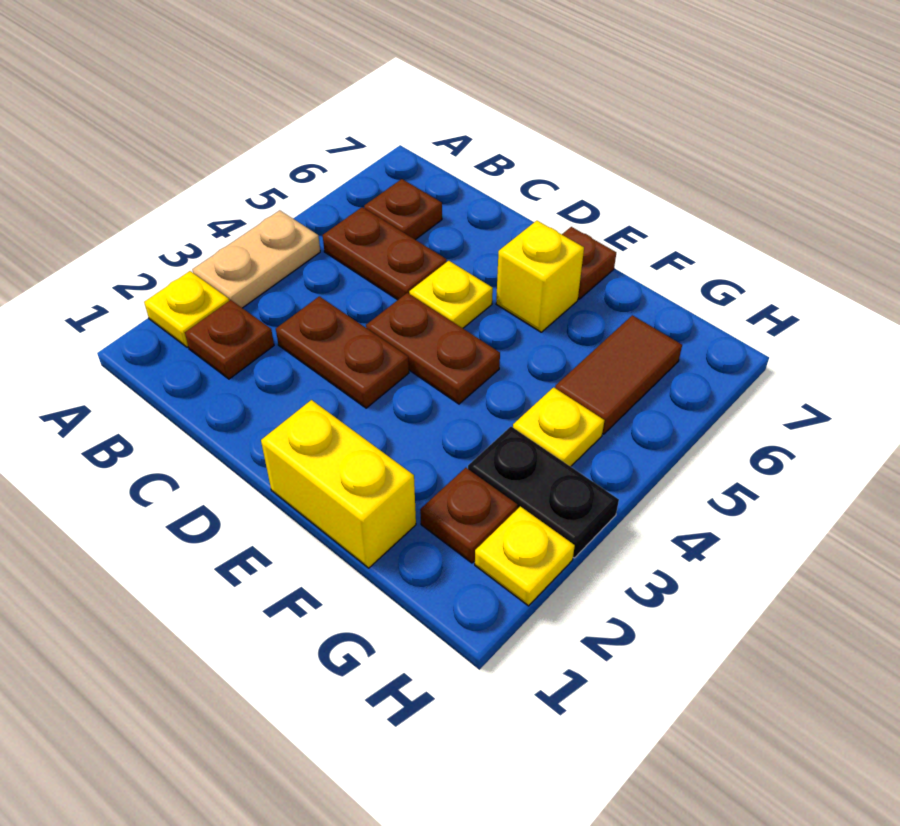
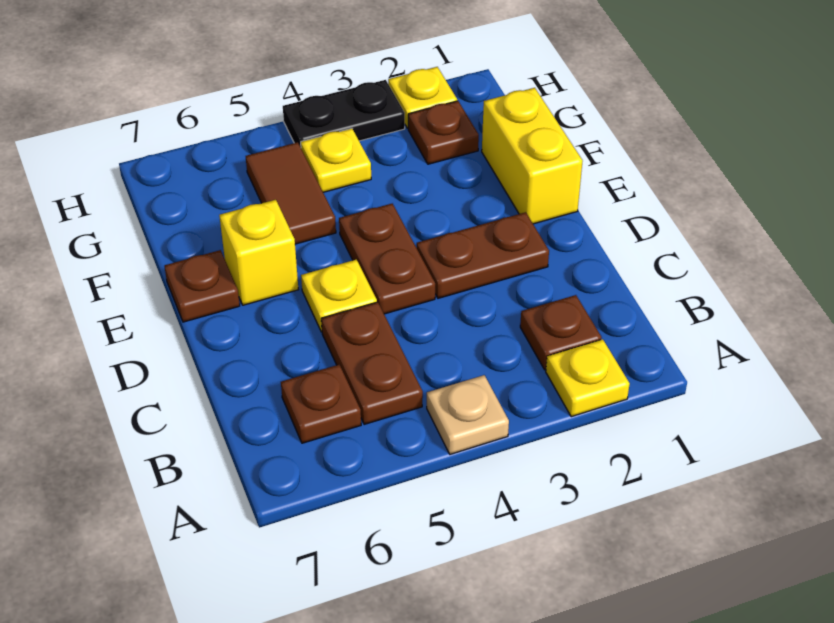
tan plate A3:A4 level 1 -> tan plate A4 level 1
brown plate C3:D3 level 1 -> brown plate D2:D3 level 1
black plate G3:H3 level 1 -> black plate H3:H4 level 1
brown tile G5:G6 level 1 -> brown tile F5:G5 level 1

